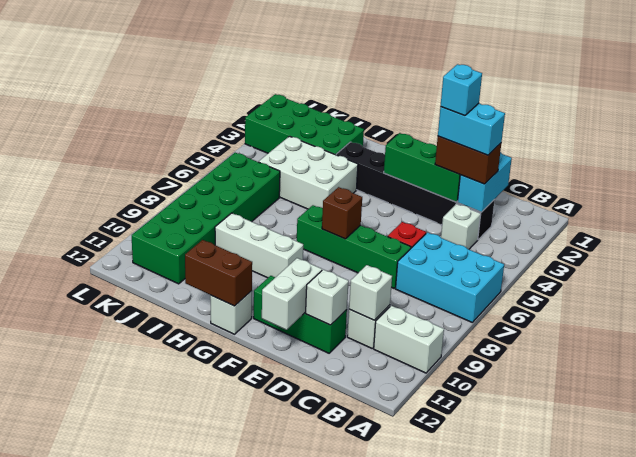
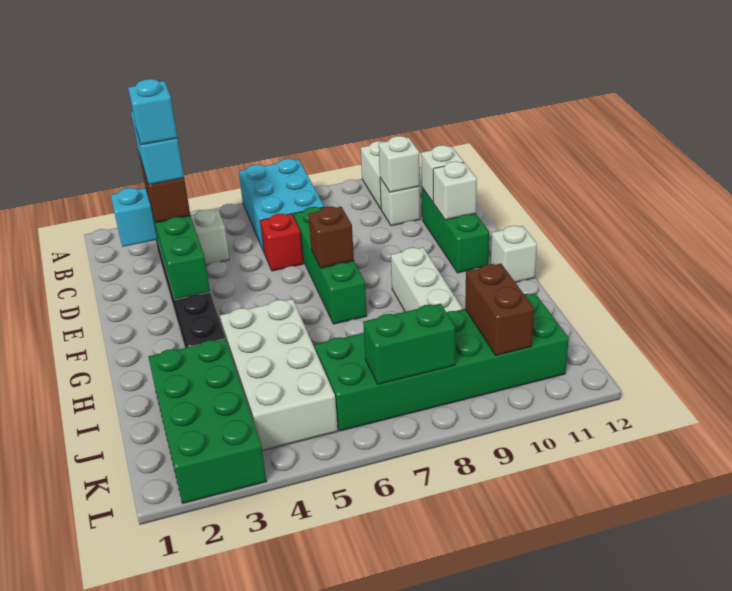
white brick E11:E12 level 2 -> white brick E11 level 2
brown brick G12:H12 level 2 -> brown brick J10:K10 level 2
white brick H4:J5 level 1 -> white brick H4:K5 level 1
none -> green brick K7:K8 level 2

